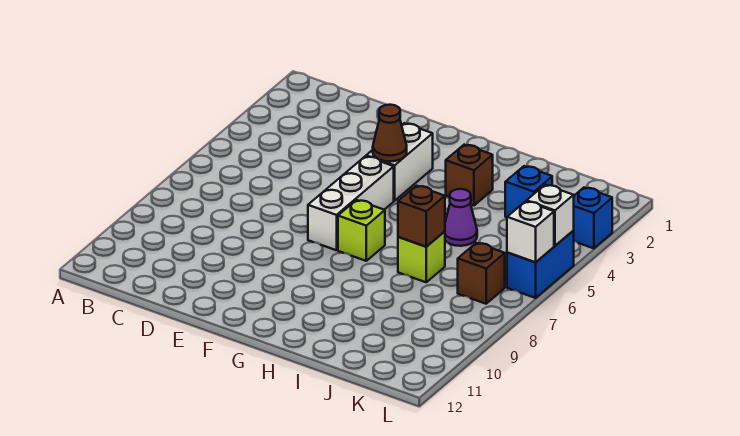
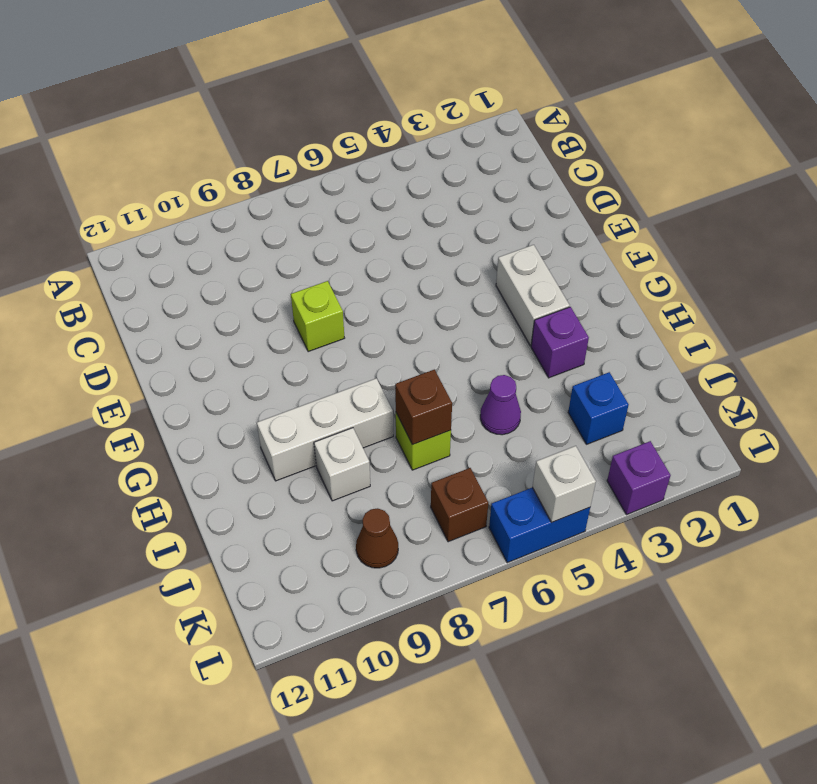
white brick F3:F4 level 1 -> white brick F3:G3 level 1
brown cone F4 level 2 -> brown cone K9 level 1
white brick F5:F7 level 1 -> white brick H8:H10 level 1
lime brick G7 level 1 -> lime brick E8 level 1
brown brick H3 level 1 -> purple brick H3 level 1
blue brick L3 level 1 -> purple brick L3 level 1
white brick L6 level 2 -> white brick I9 level 1

